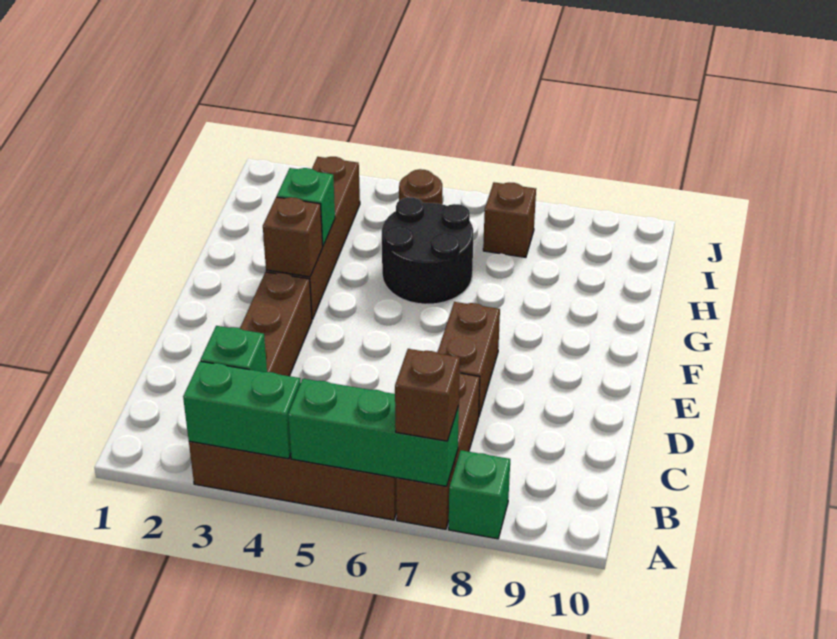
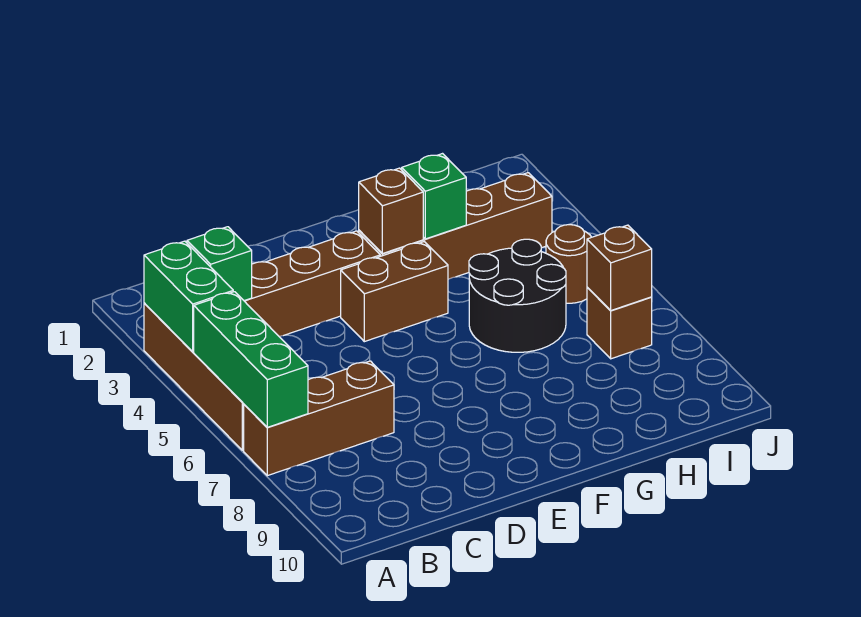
brown brick A7 level 3 -> brown brick I7 level 2
green brick A8 level 1 -> none
brown brick D7:E7 level 1 -> brown brick E4:F4 level 1

